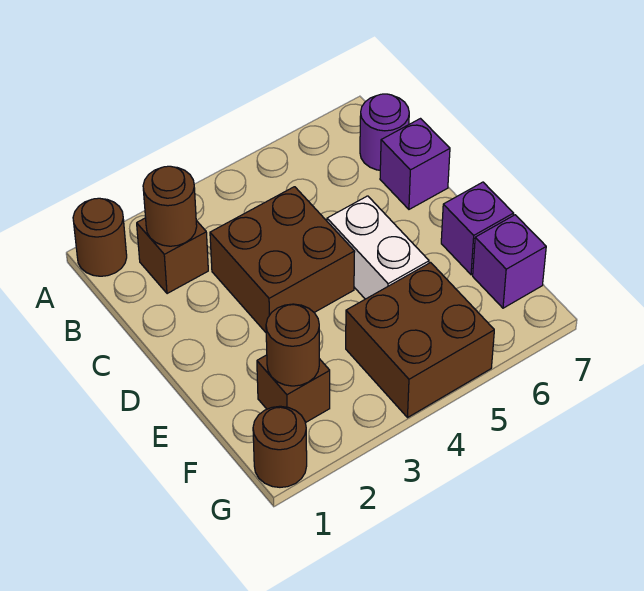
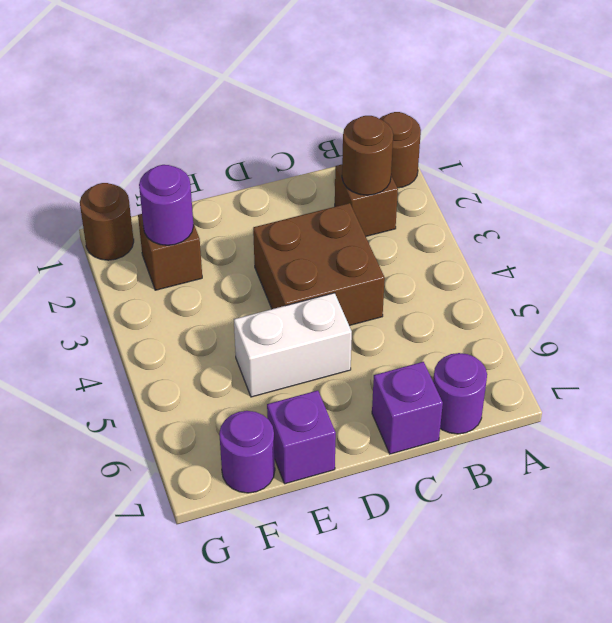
brown round brick F2 level 2 -> purple round brick F2 level 2
brown brick F4:G5 level 1 -> none
purple brick F7 level 1 -> purple round brick F7 level 1

